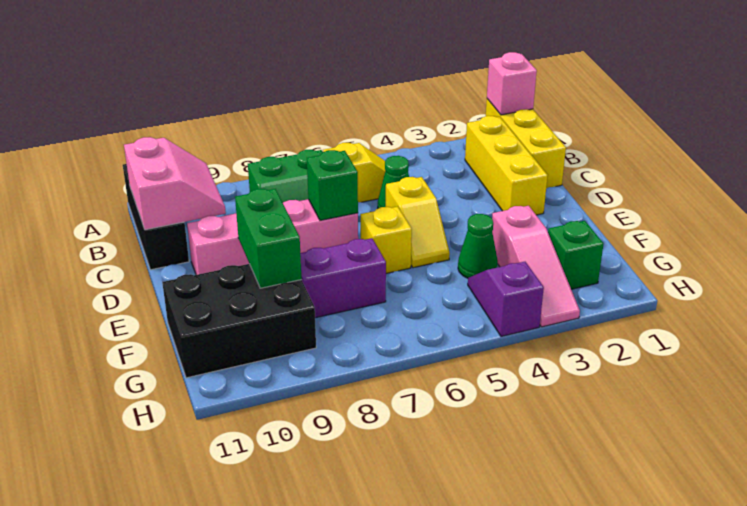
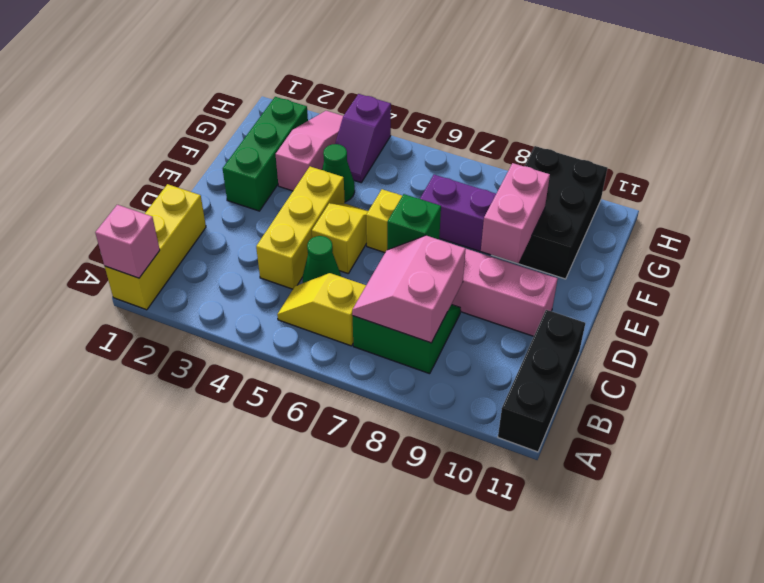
yellow brick B2:D2 level 1 -> yellow brick C4:E4 level 1
pink slope B10:C11 level 2 top 11 -> pink slope B7:C8 level 2 top 8
green brick E9:F9 level 2 -> pink brick E9:F9 level 2
black brick F9:G11 level 1 -> black brick F9:H10 level 1
green brick G2 level 1 -> green brick E2:G2 level 1

